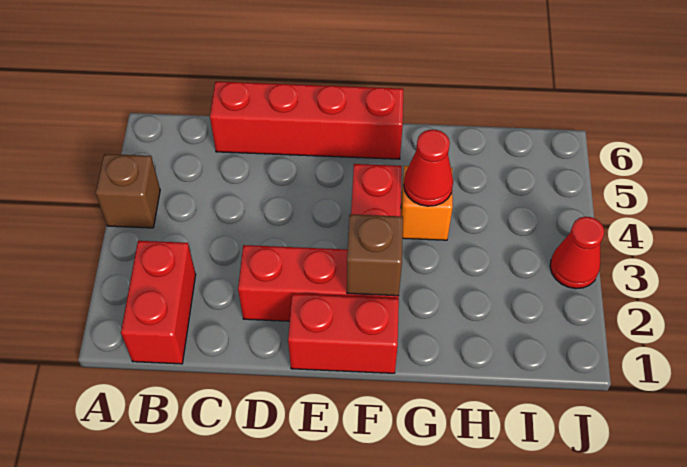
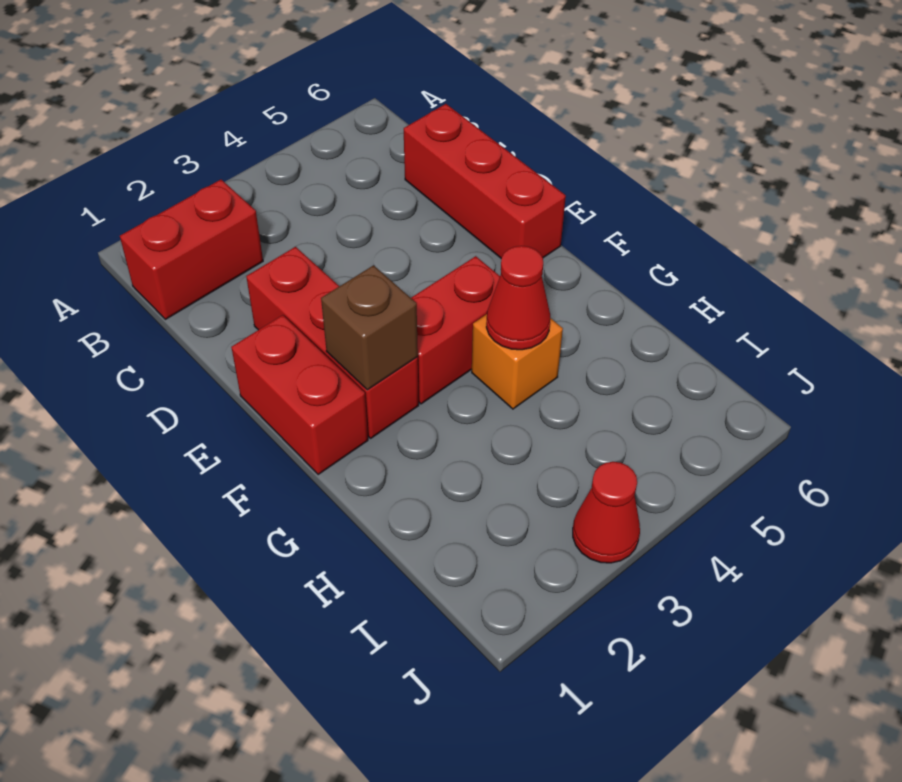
brown brick A4 level 1 -> none
red brick C6:F6 level 1 -> red brick C6:E6 level 1

